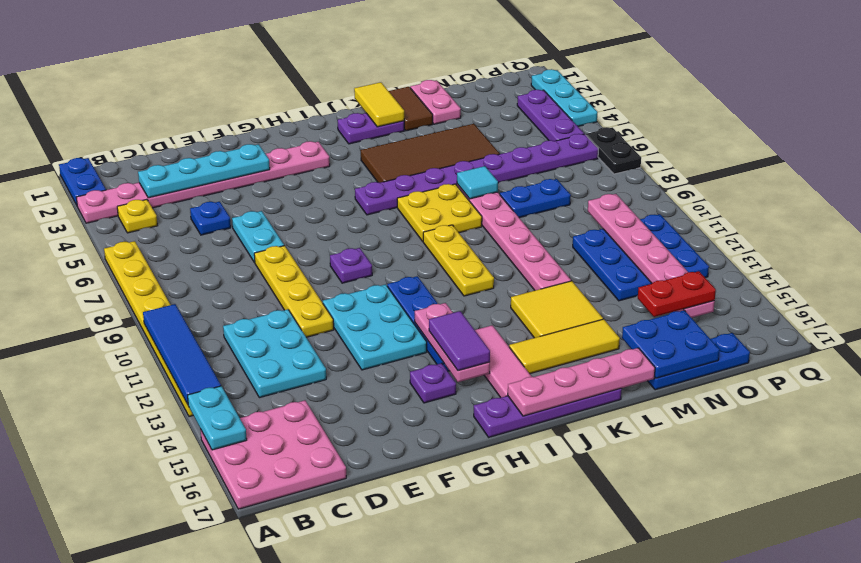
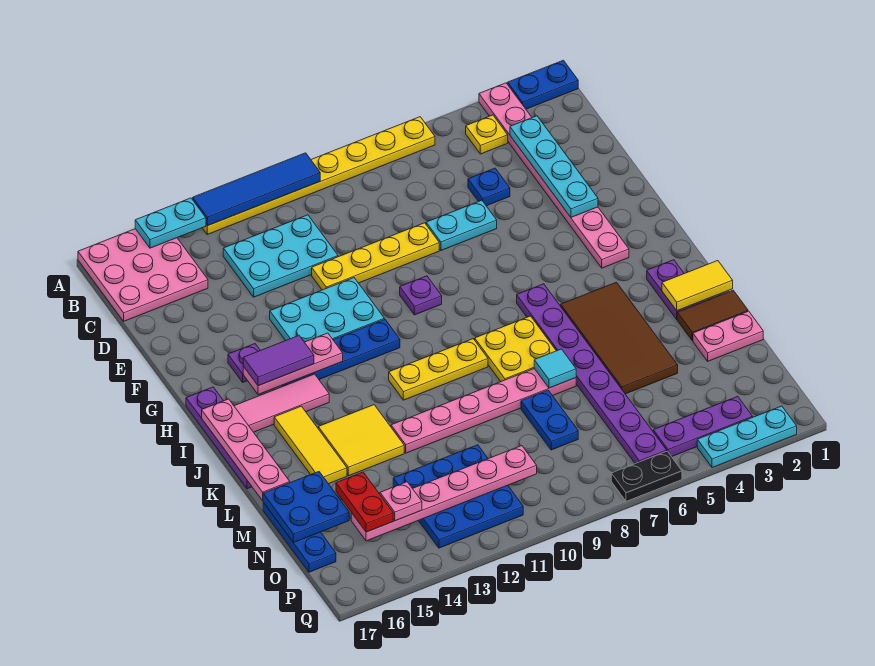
none -> pink plate O14 level 3

